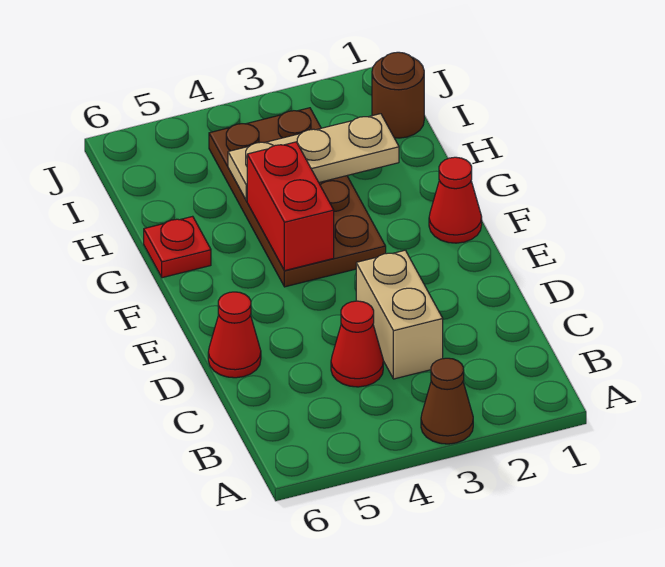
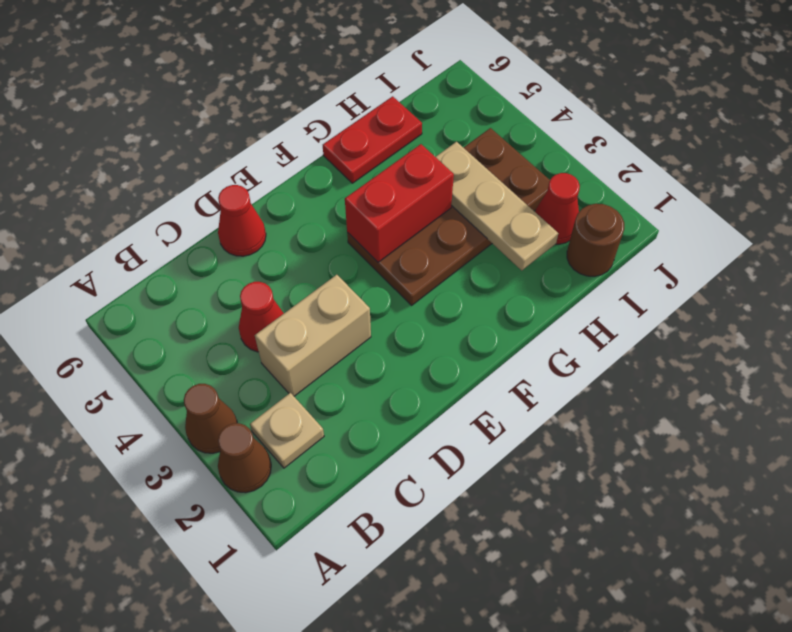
none -> brown cone A2 level 1
none -> tan plate B2 level 1
red cone F1 level 1 -> red cone I2 level 1
red plate G6 level 1 -> red plate G6:H6 level 1

